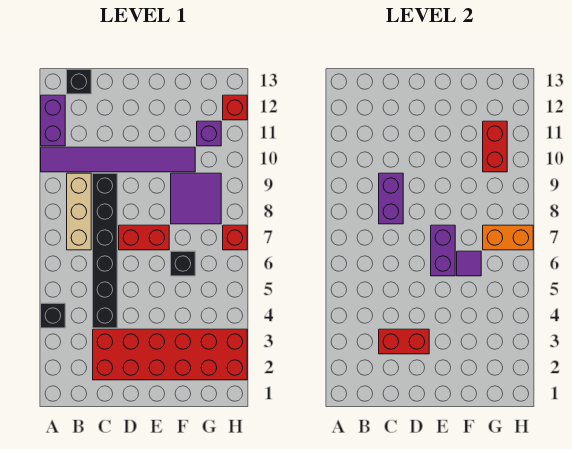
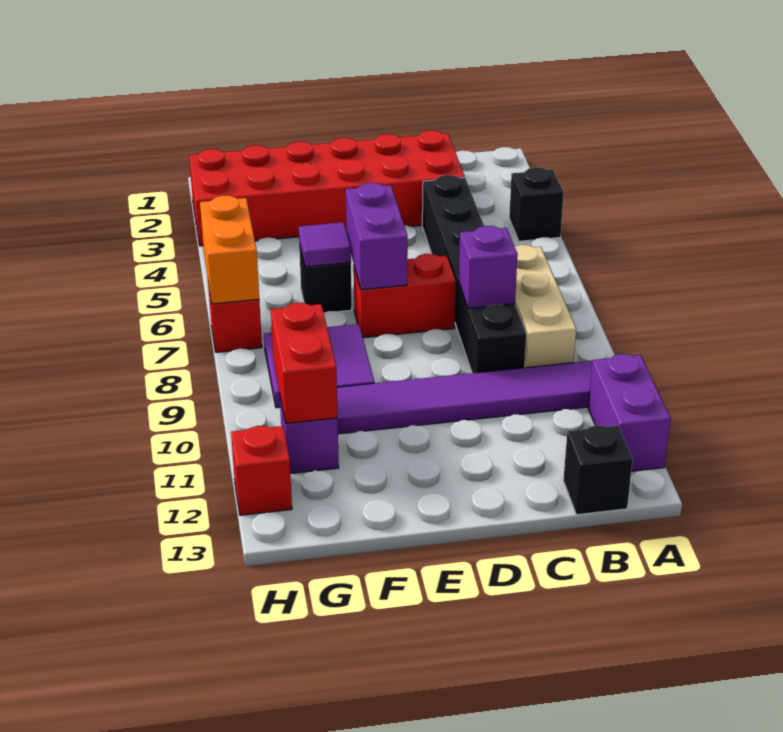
red brick C3:D3 level 2 -> none
purple brick C8:C9 level 2 -> purple brick C8 level 2
orange brick G7:H7 level 2 -> orange brick H6:H7 level 2

